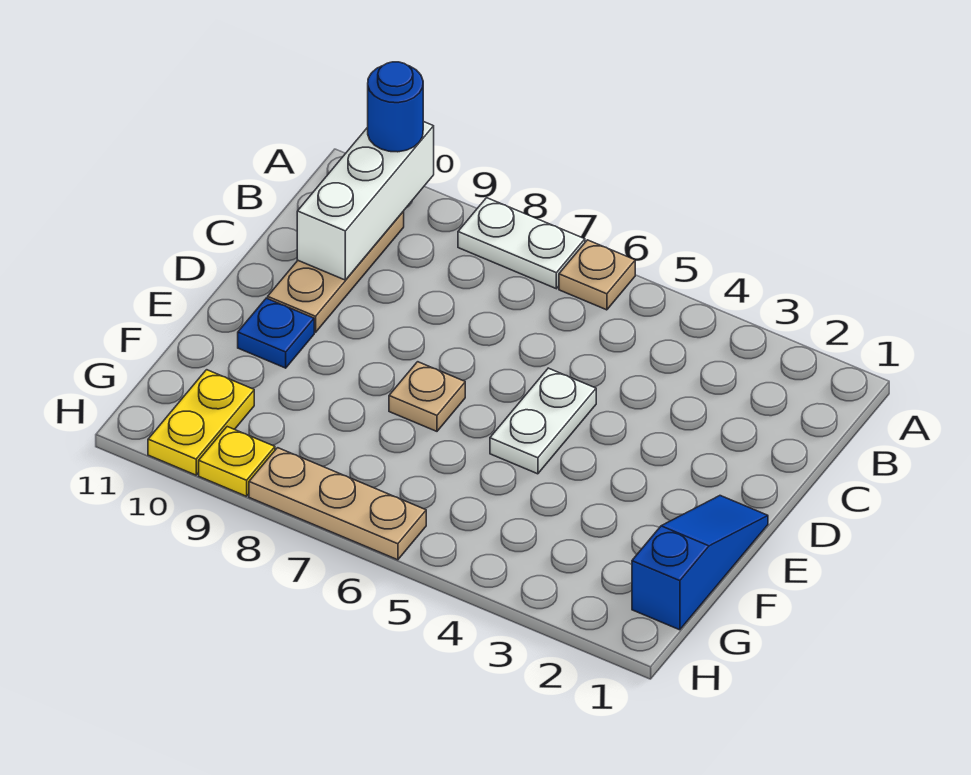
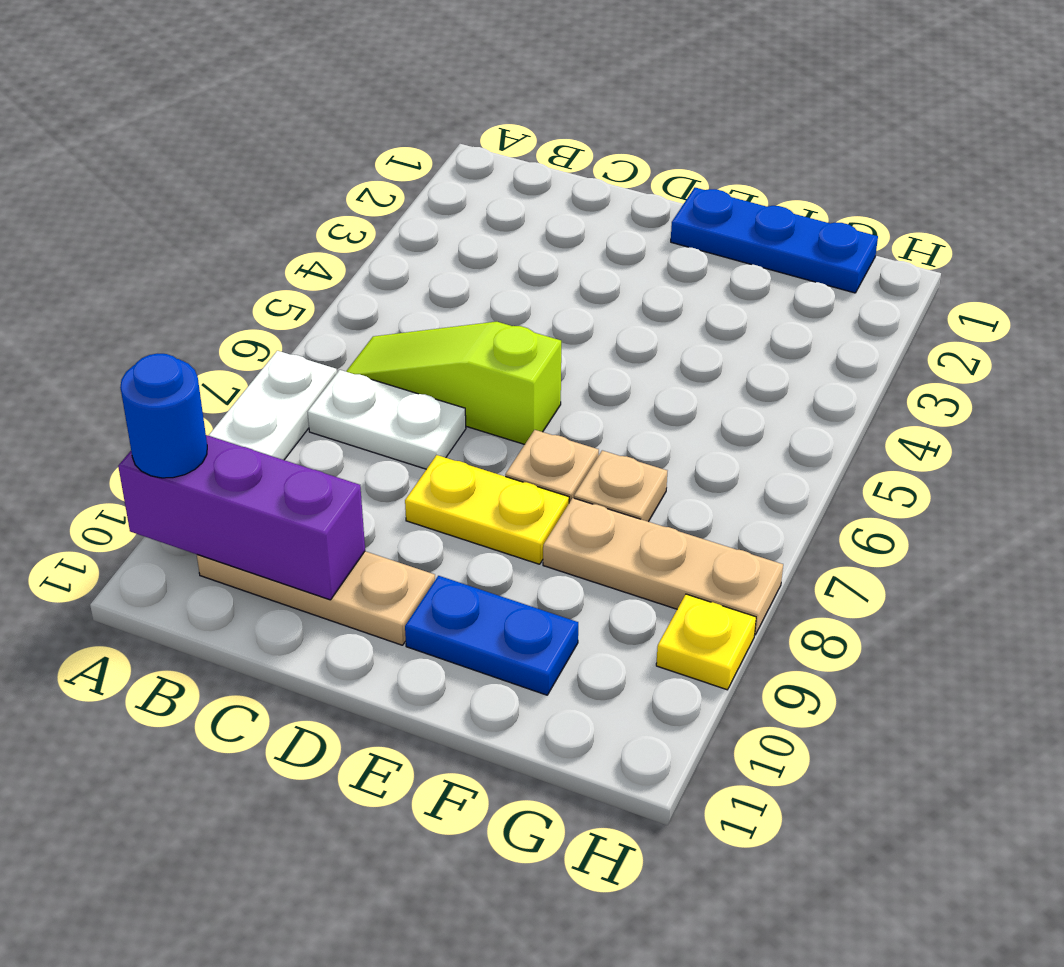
tan plate A6 level 1 -> tan plate F7 level 1
white brick A10:C10 level 2 -> purple brick A10:C10 level 2
none -> lime slope B6:D6 level 1 top D
white plate D5:E5 level 1 -> white plate B7:C7 level 1
blue slope E1:G1 level 1 top G -> blue plate E1:G1 level 1
blue plate E10 level 1 -> blue plate E10:F10 level 1
yellow plate G10:H10 level 1 -> yellow plate D8:E8 level 1
tan plate H6:H8 level 1 -> tan plate F8:H8 level 1

